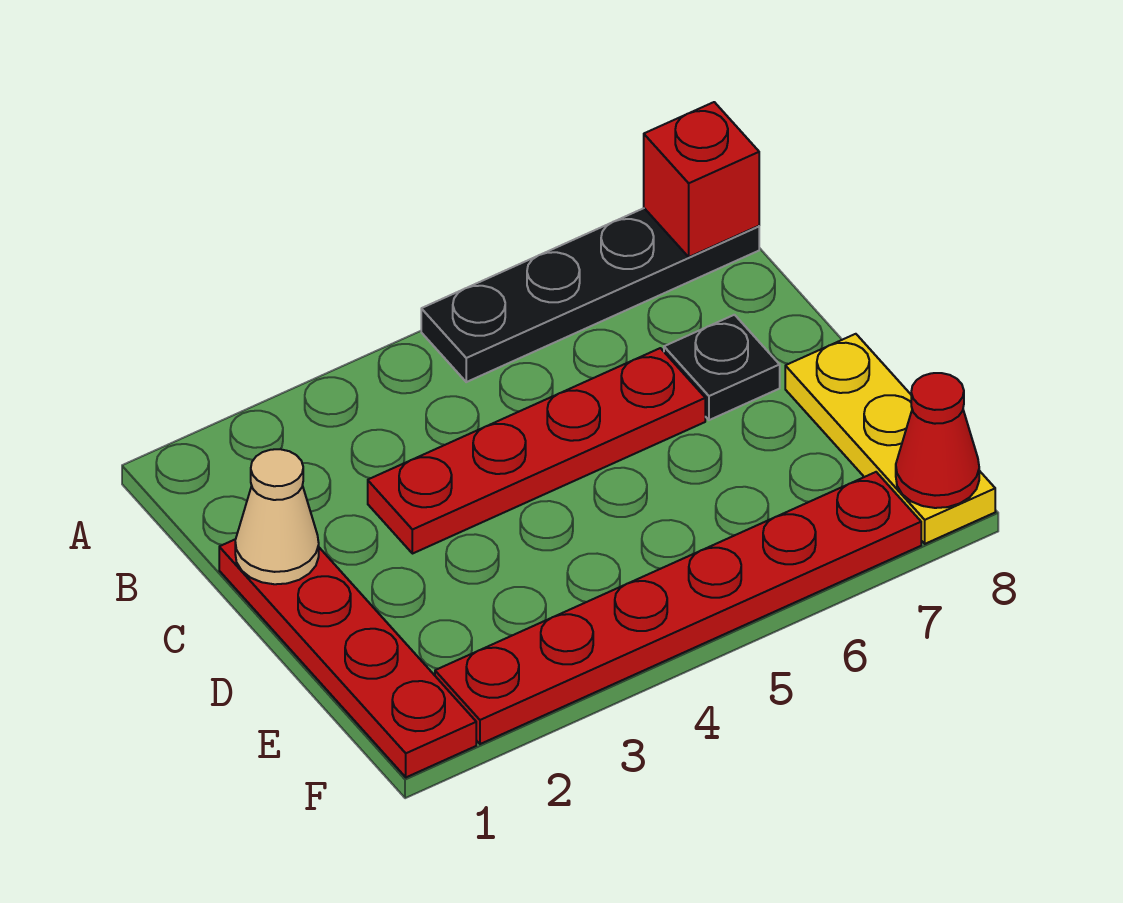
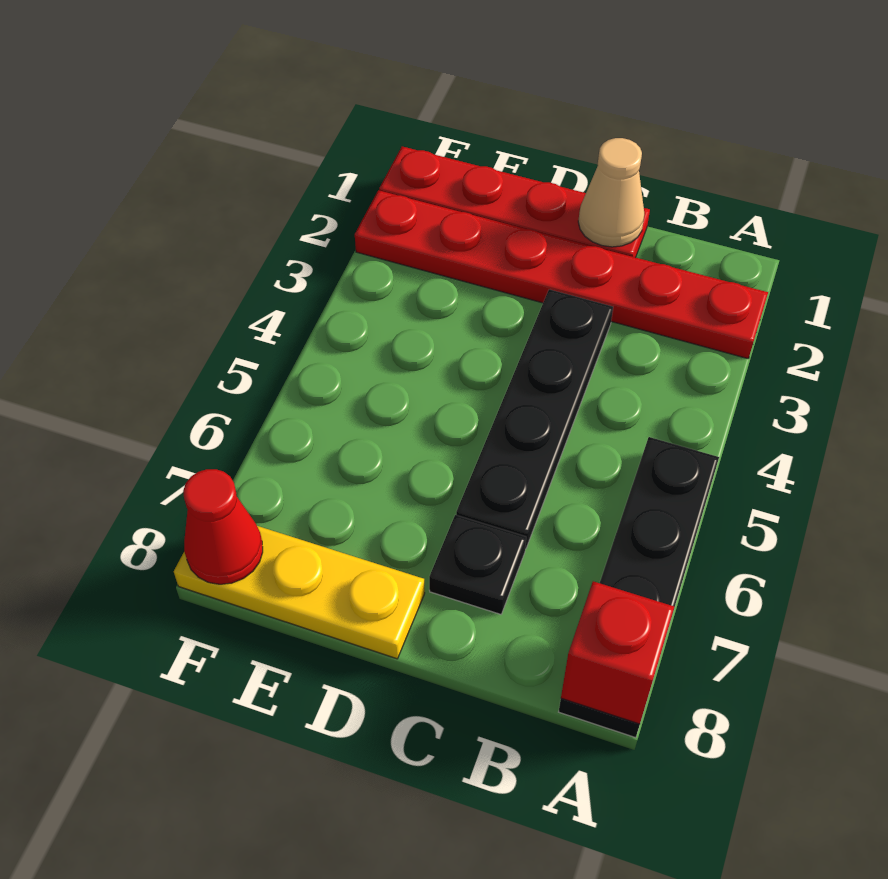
red plate C3:C6 level 1 -> black plate C3:C6 level 1
red plate F2:F7 level 1 -> red plate A2:F2 level 1

